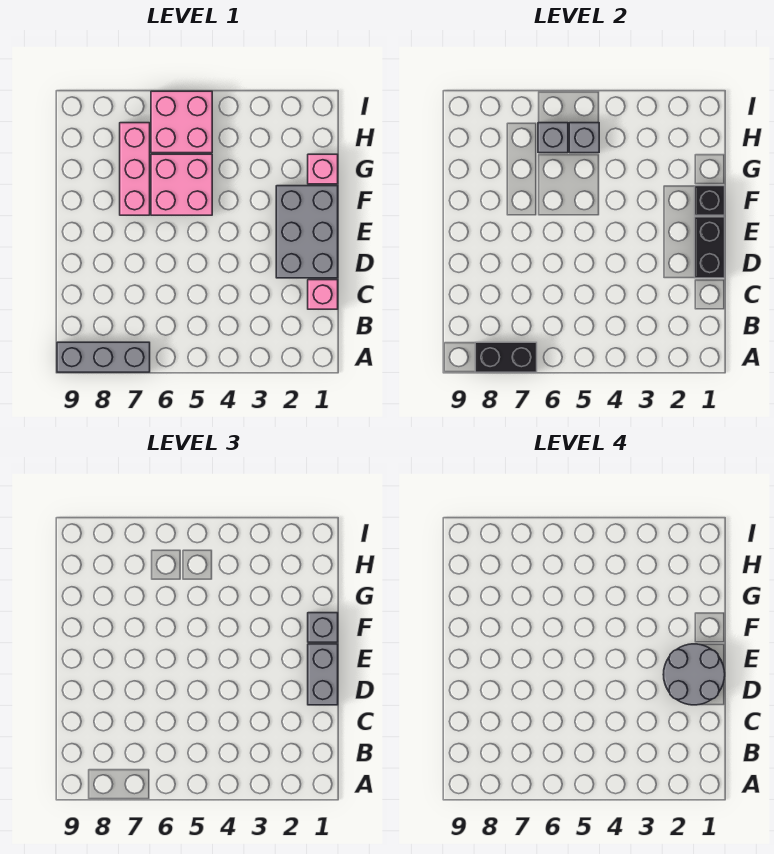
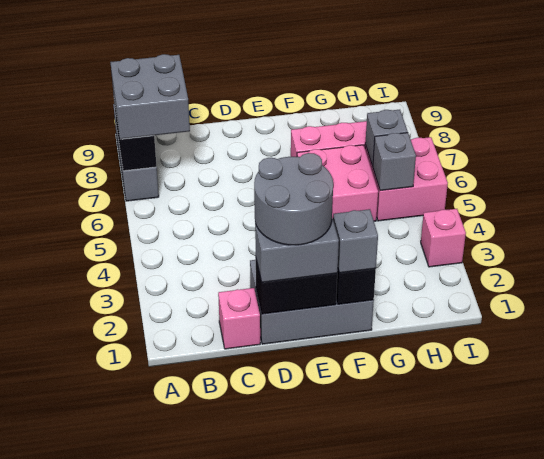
none -> grey brick A7:B8 level 3
pink brick G1 level 1 -> pink brick I3 level 1

